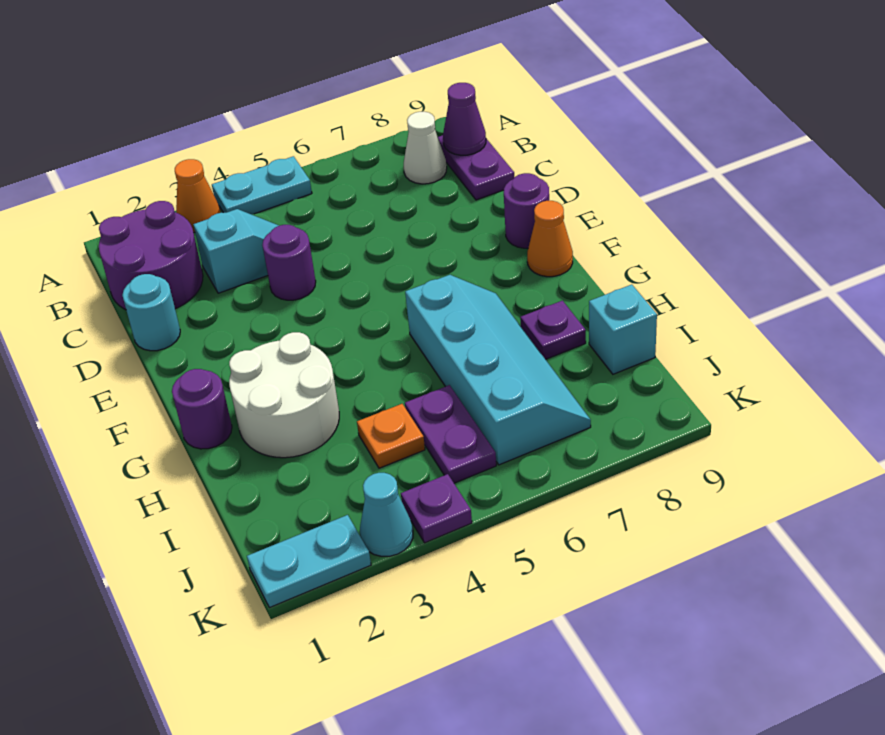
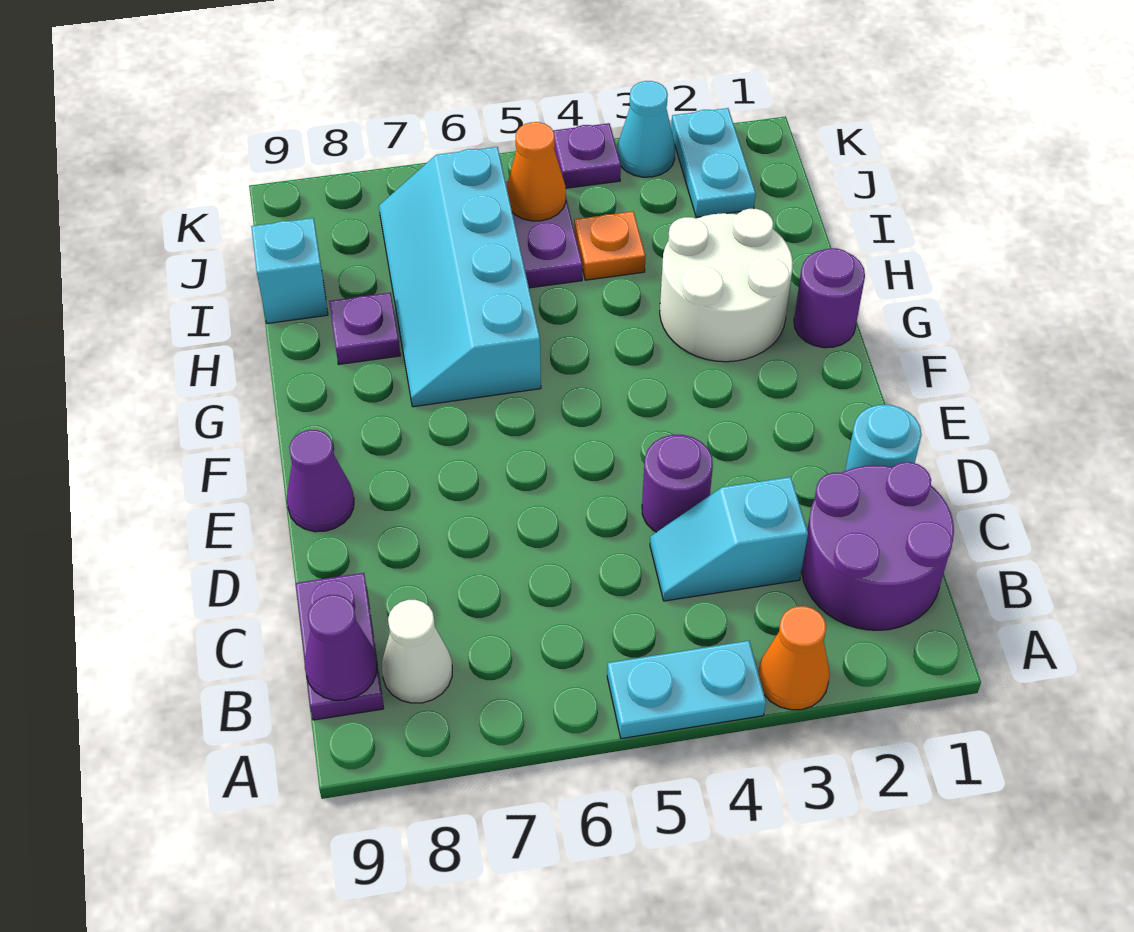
purple round brick E9 level 1 -> purple cone E9 level 1
orange cone F9 level 1 -> orange cone J5 level 2
cyan plate K1:K2 level 1 -> cyan plate J2:K2 level 1

